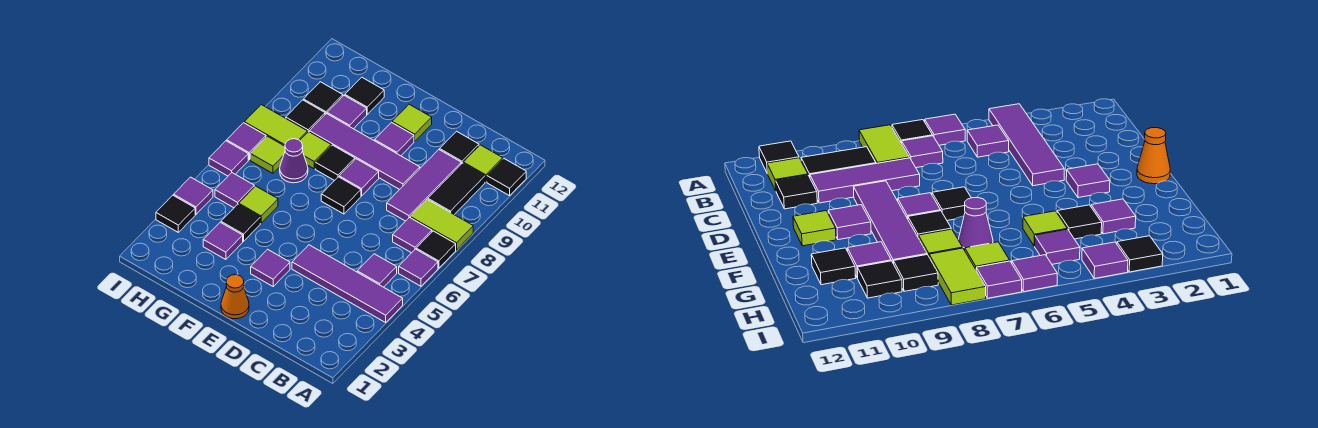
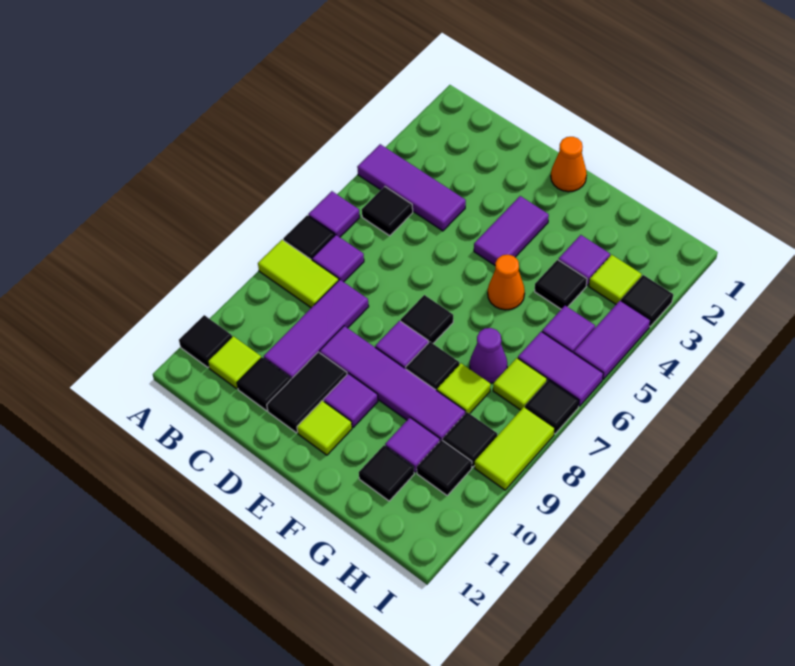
purple tile A4:D4 level 1 -> purple tile A4:C4 level 1
purple tile B5 level 1 -> black tile B5 level 1
black tile B9:B10 level 1 -> black tile D10:D11 level 1
purple tile E3 level 1 -> purple tile E3:E4 level 1
none -> orange cone F5 level 1
lime tile G5 level 1 -> lime tile H3 level 1
lime tile H8:I8 level 1 -> lime tile I8:I9 level 1
purple tile I4 level 1 -> purple tile I4:I5 level 1
purple tile I6 level 1 -> purple tile H6:I6 level 1
purple tile I7 level 1 -> black tile I7 level 1

